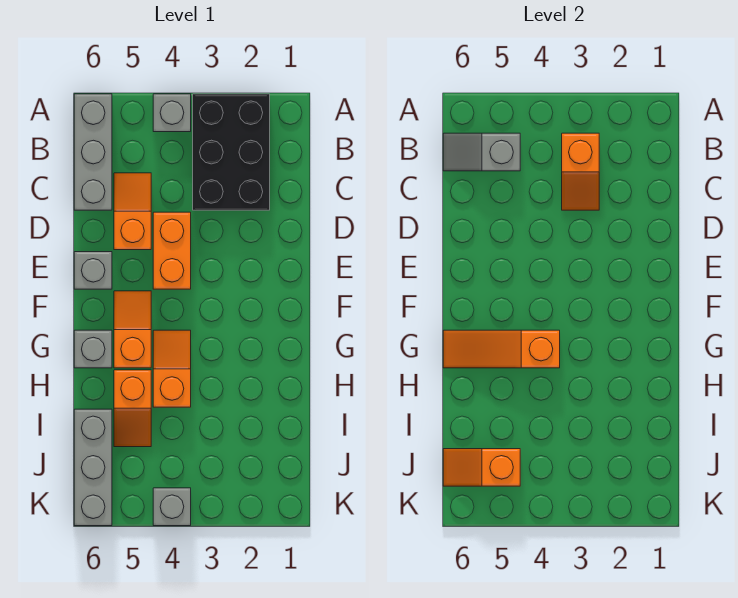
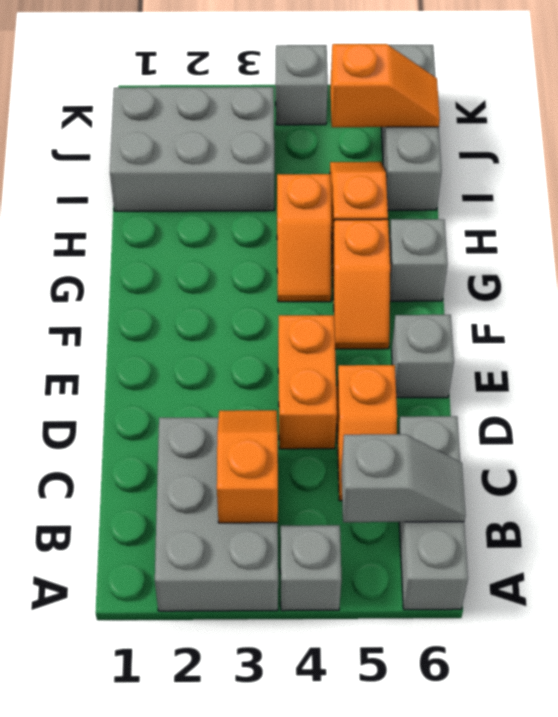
black brick A2:C3 level 1 -> grey brick A2:C3 level 1
orange slope G4:G6 level 2 top 4 -> none
none -> grey brick I1:J3 level 1

